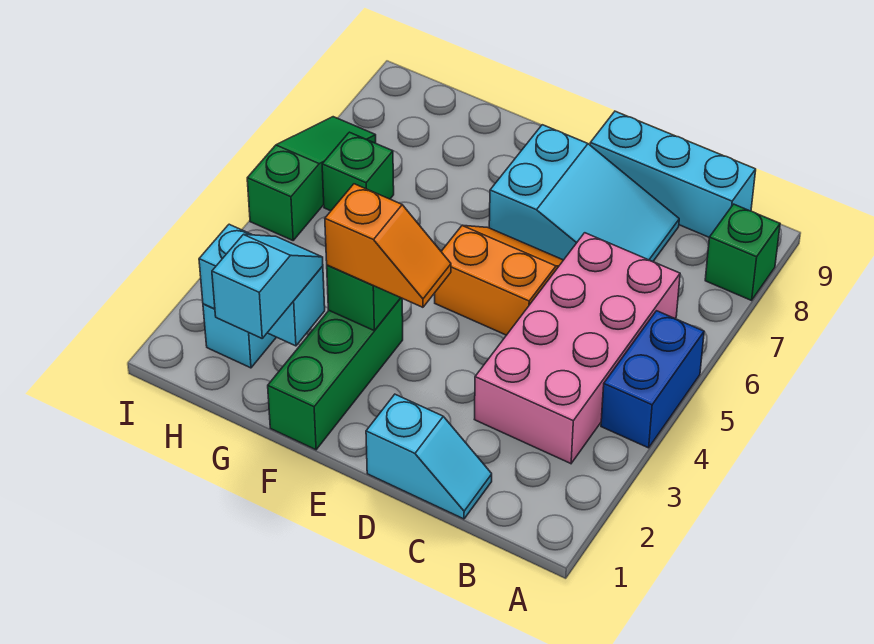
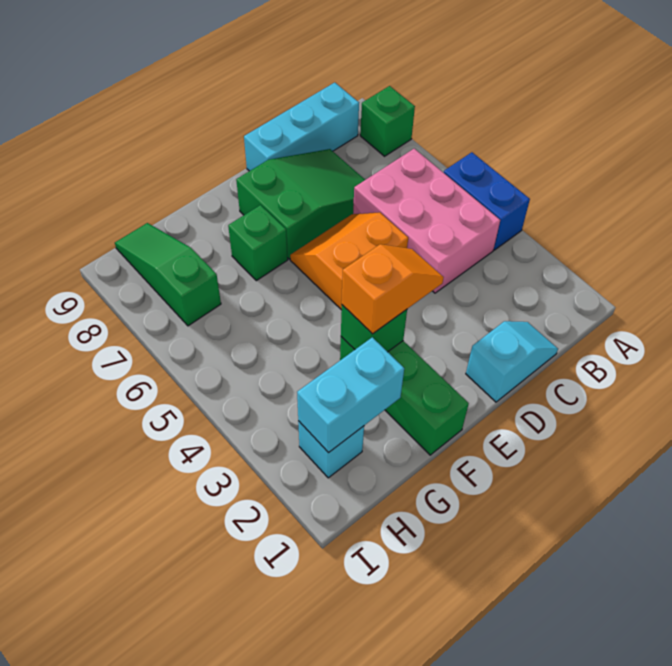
pink brick B3:C6 level 1 -> pink brick B4:C6 level 1
cyan slope C7:E8 level 1 top E -> green slope C7:E8 level 1 top E
cyan slope G1:G2 level 3 top 1 -> none
green brick H6 level 1 -> green brick F7 level 1
green slope I5:I7 level 1 top 5 -> green slope H7:H9 level 1 top 7

